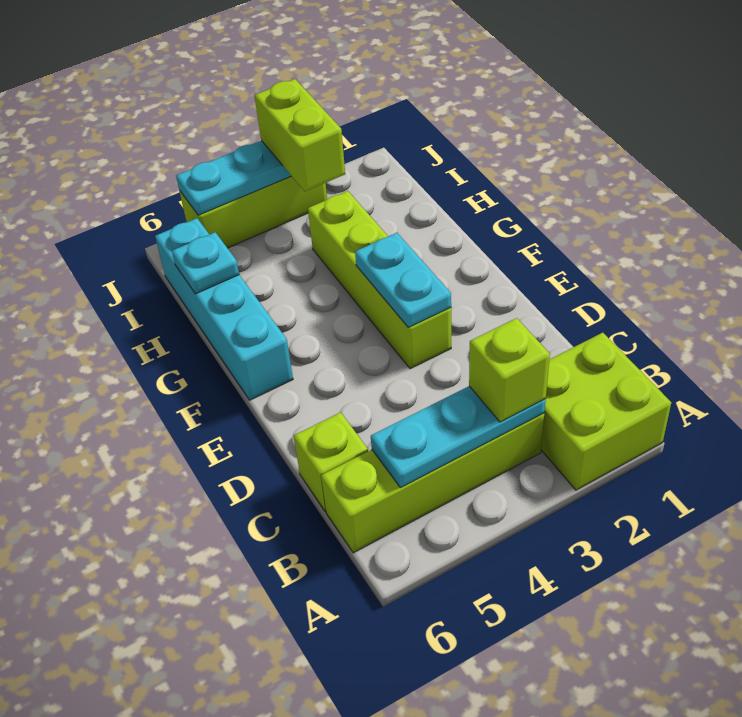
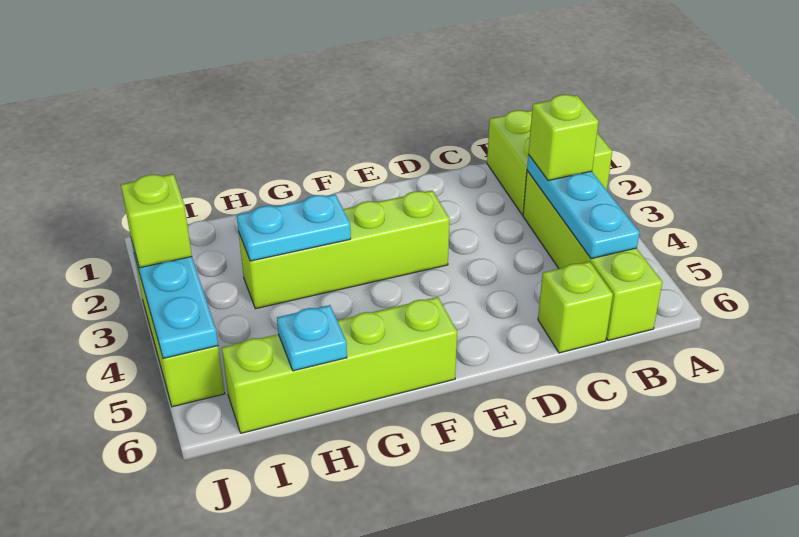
cyan plate E3:F3 level 2 -> cyan plate G3:H3 level 2
cyan brick F6:I6 level 1 -> lime brick F6:I6 level 1
lime brick I3:J3 level 3 -> lime brick J3 level 3

